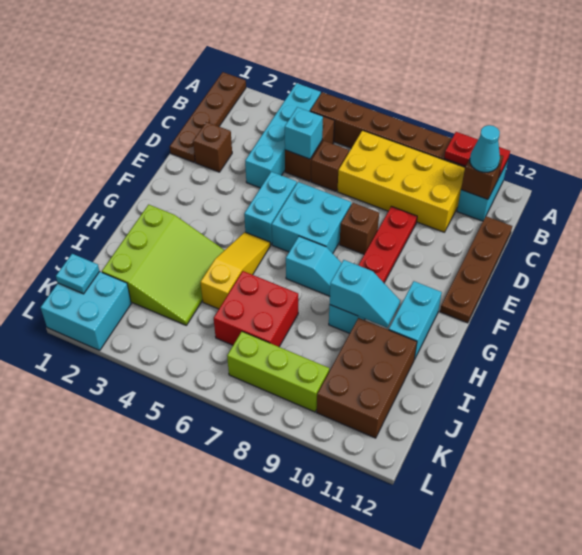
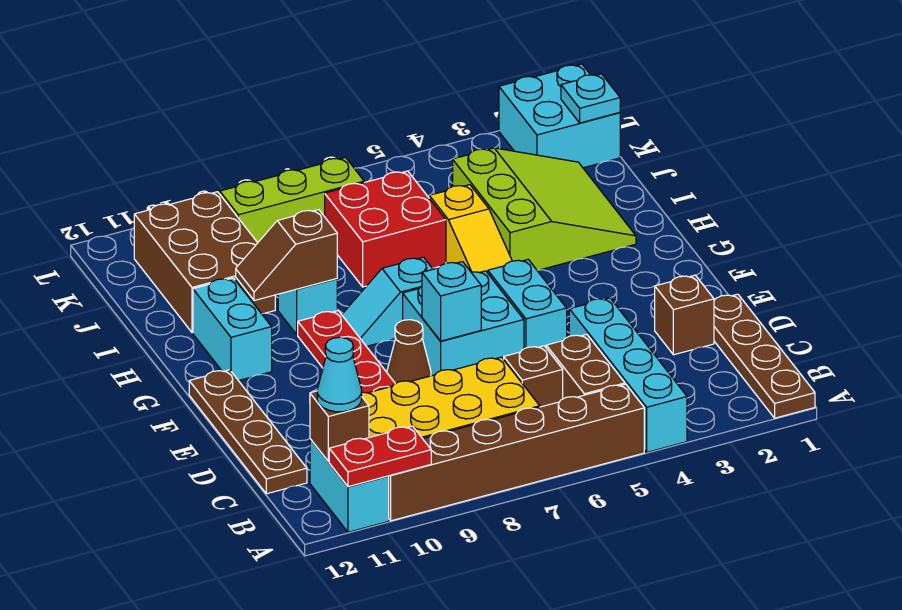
cyan brick C5 level 2 -> cyan brick E7 level 2
brown brick E8 level 1 -> brown cone E8 level 1
lime slope H2:J4 level 1 top 2 -> lime slope H2:J4 level 1 top 4
cyan slope H9:H10 level 2 top 9 -> brown slope H9:H10 level 2 top 9

